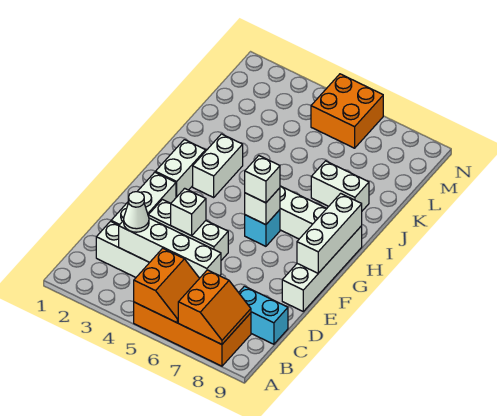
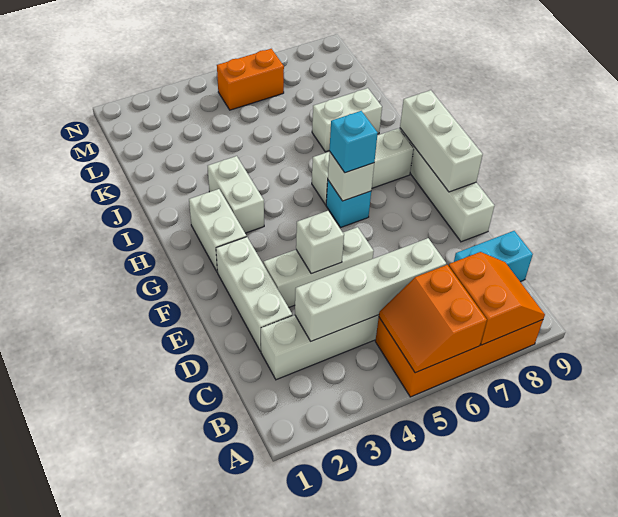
orange slope A5:B6 level 2 top 5 -> orange slope A5:B6 level 2 top 6
white cone C3 level 3 -> none
white brick G6 level 3 -> cyan brick G6 level 3
orange brick M5:N6 level 1 -> orange brick M5:M6 level 1

